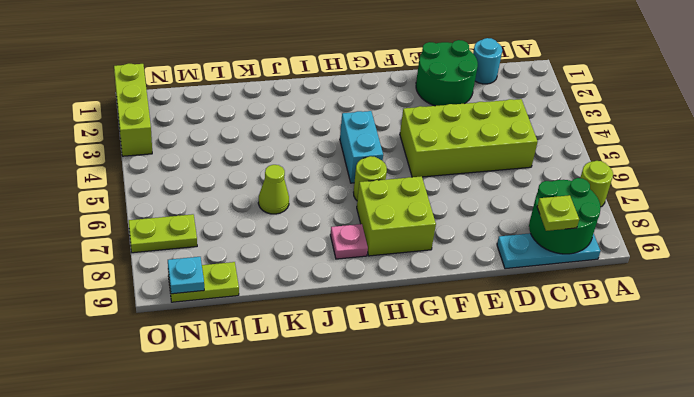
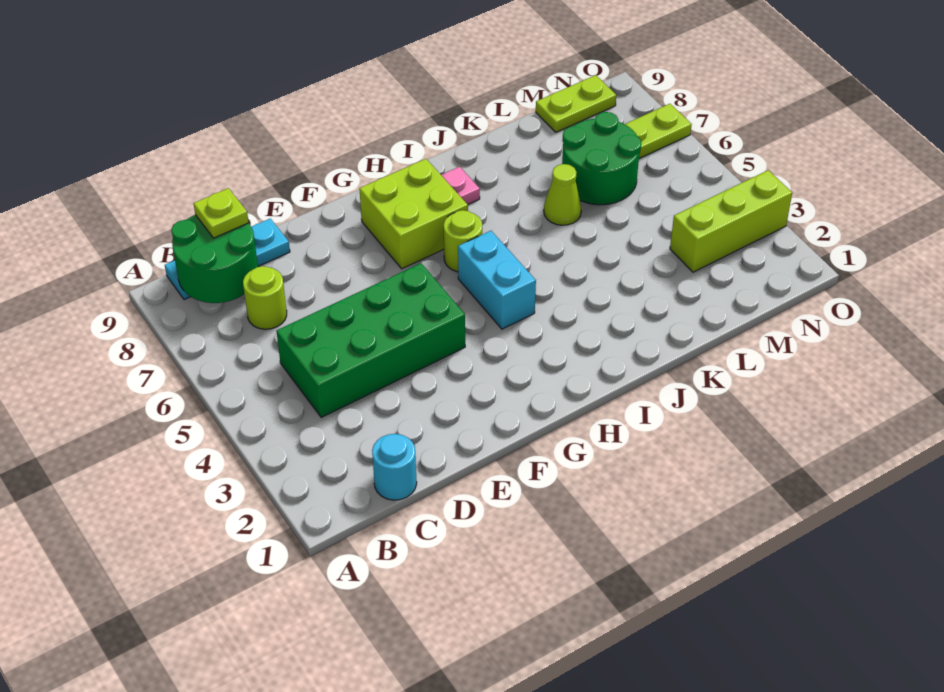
lime round brick A7 level 1 -> lime round brick C7 level 1
lime brick C4:F5 level 1 -> green brick C4:F5 level 1
green round brick D1:E2 level 1 -> green round brick L6:M7 level 1
cyan plate N9 level 2 -> none
lime brick O1:O3 level 1 -> lime brick M3:O3 level 1

